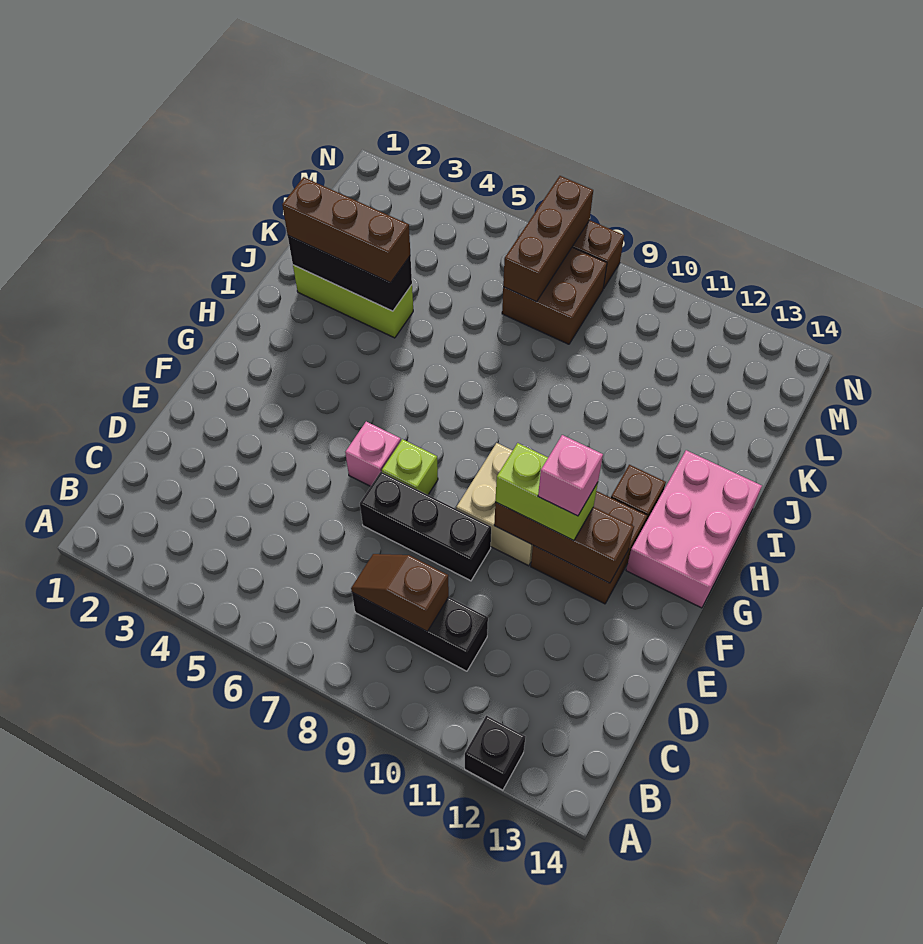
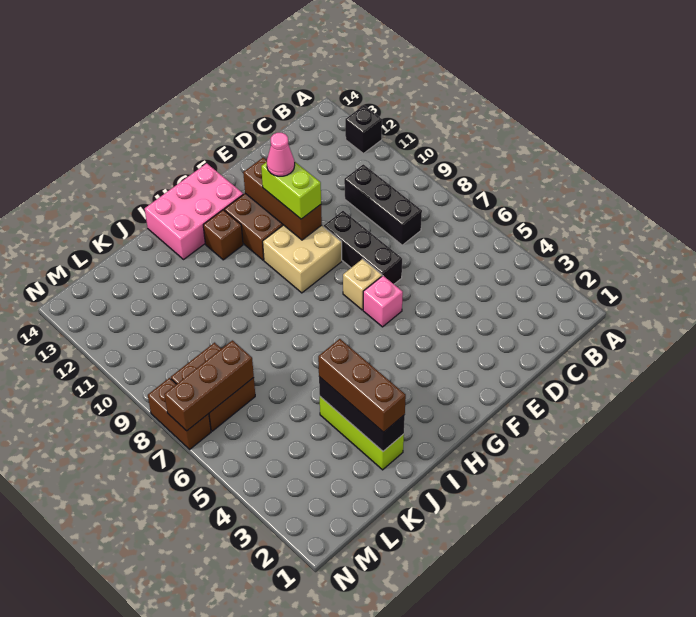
brown slope C8:C9 level 2 top 9 -> none
lime brick F7 level 1 -> tan brick F7 level 1
pink brick F11 level 4 -> pink cone F11 level 4

